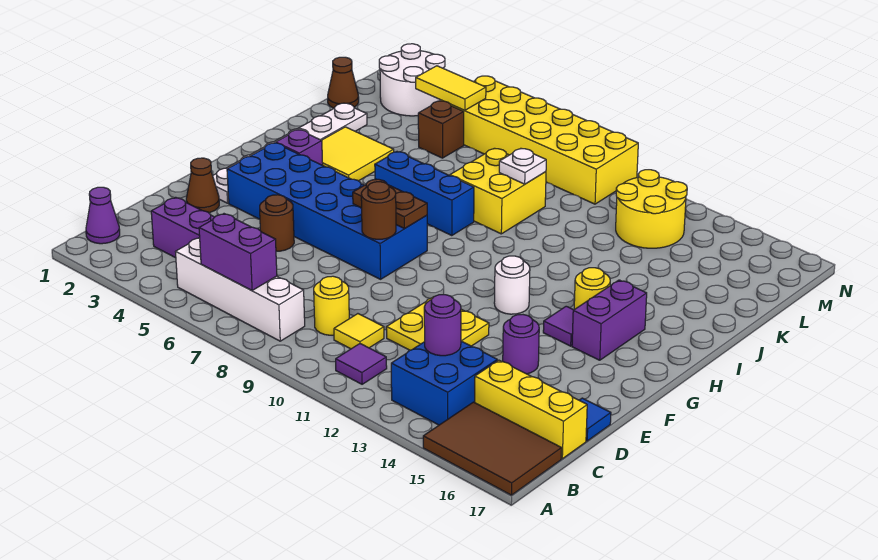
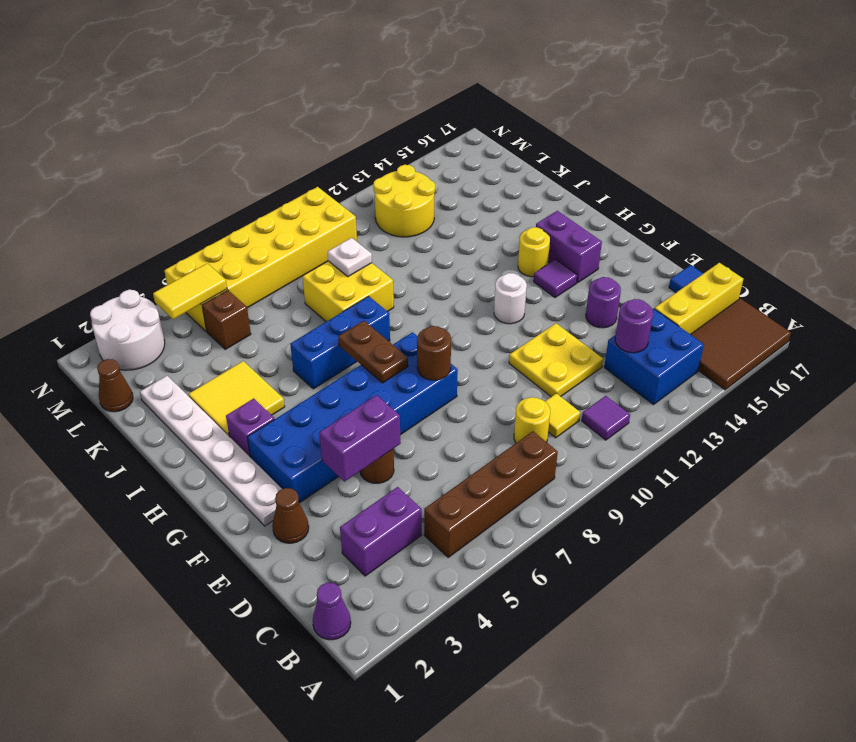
white brick B5:B8 level 1 -> brown brick B5:B8 level 1
purple brick B6:B7 level 2 -> purple brick E4:E5 level 2
brown plate G7:G8 level 2 -> brown plate G7:H7 level 2

